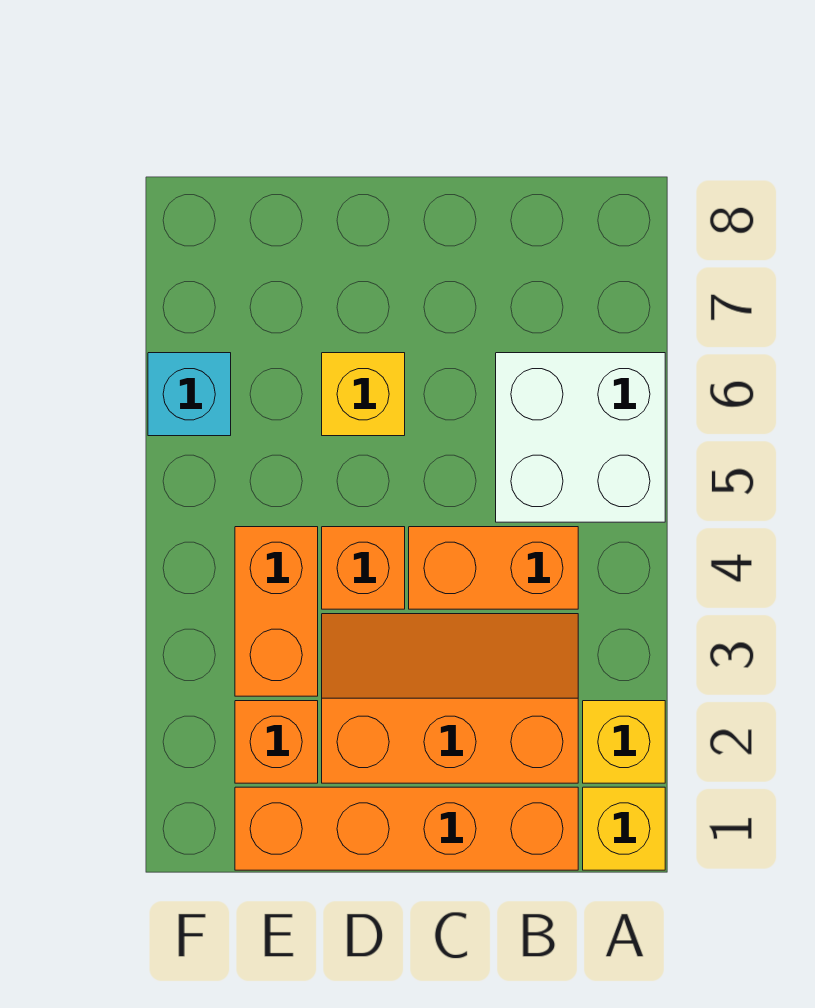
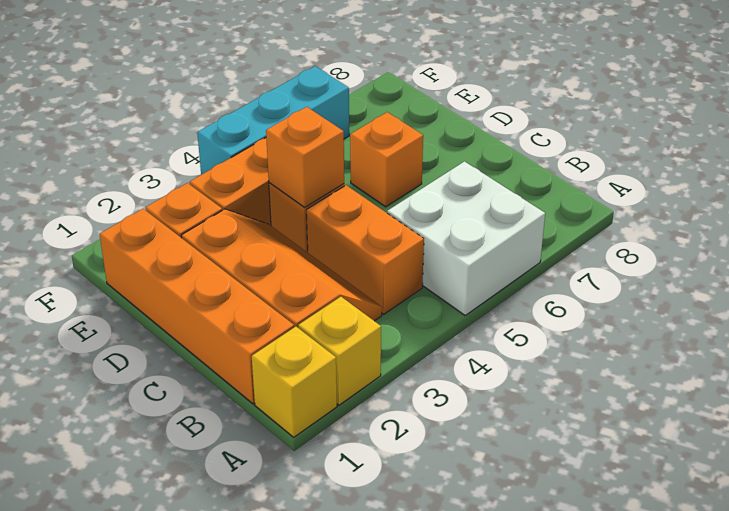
none -> orange brick D4 level 2
yellow brick D6 level 1 -> orange brick D6 level 1
cyan brick F6 level 1 -> cyan brick F4:F6 level 1

